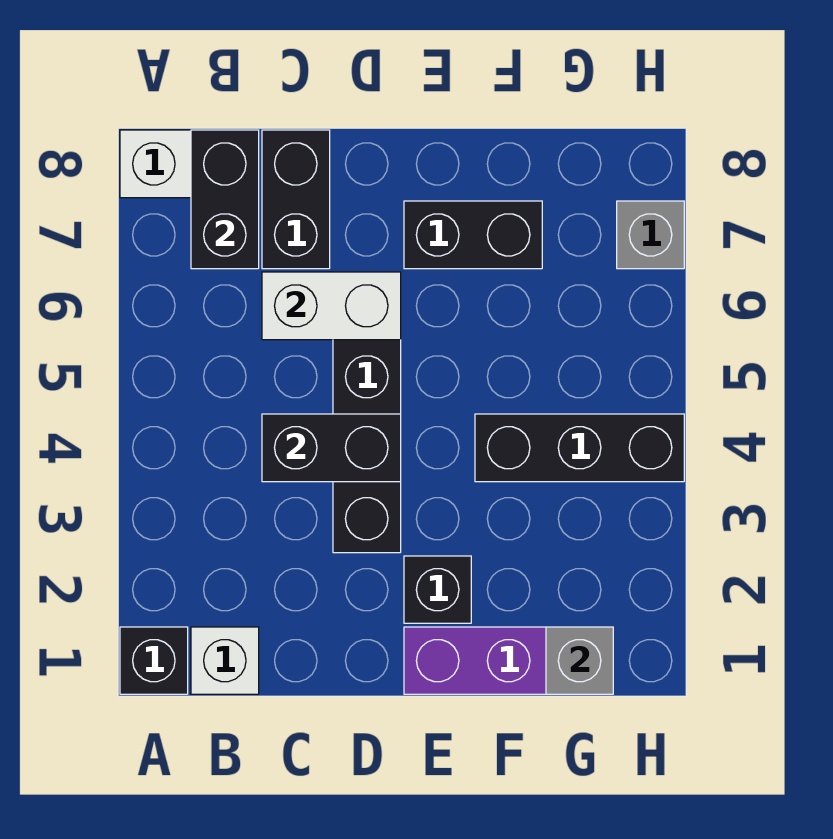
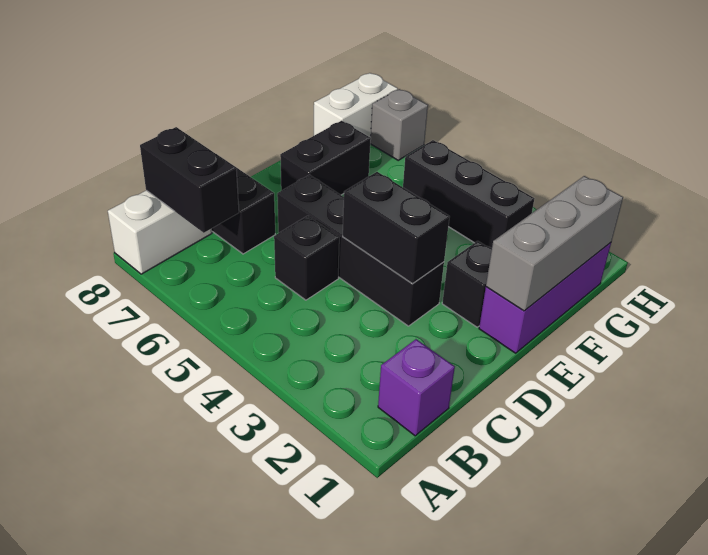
black brick A1 level 1 -> black brick C5 level 1
white brick B1 level 1 -> purple brick B1 level 1
black brick C4:D4 level 2 -> black brick D3:D4 level 2
white brick C6:D6 level 2 -> white brick G8:H8 level 1
black brick F4:H4 level 1 -> black brick G3:G5 level 1
grey brick G1 level 2 -> grey brick E1:G1 level 2

